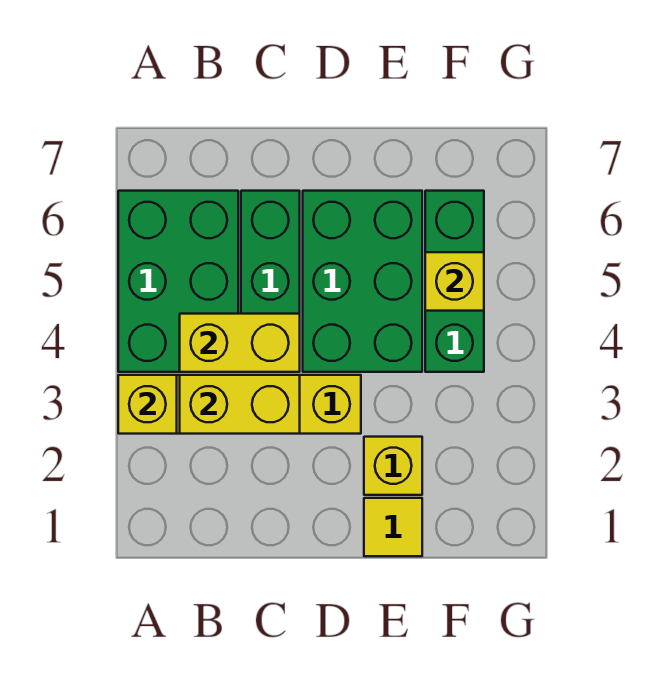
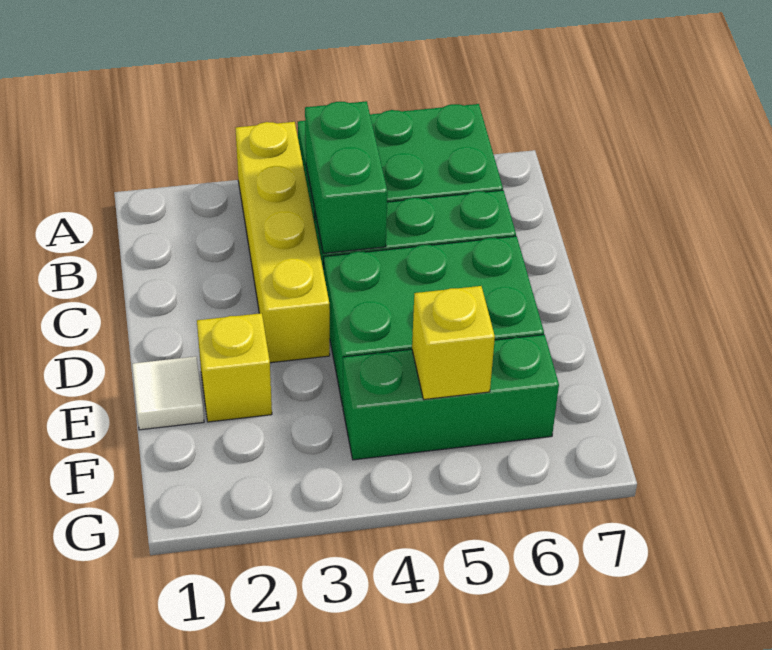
yellow brick A3 level 2 -> none
yellow brick B3:C3 level 2 -> none
yellow brick B4:C4 level 2 -> green brick B4:C4 level 2
yellow tile E1 level 1 -> white tile E1 level 1

